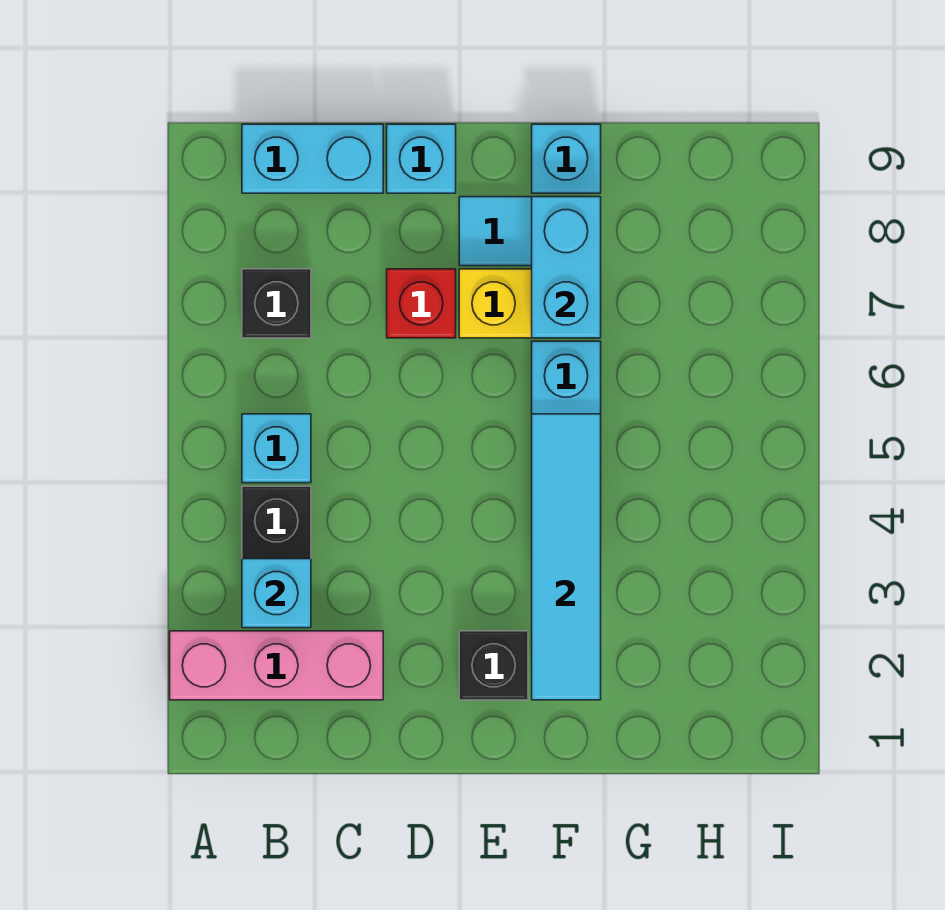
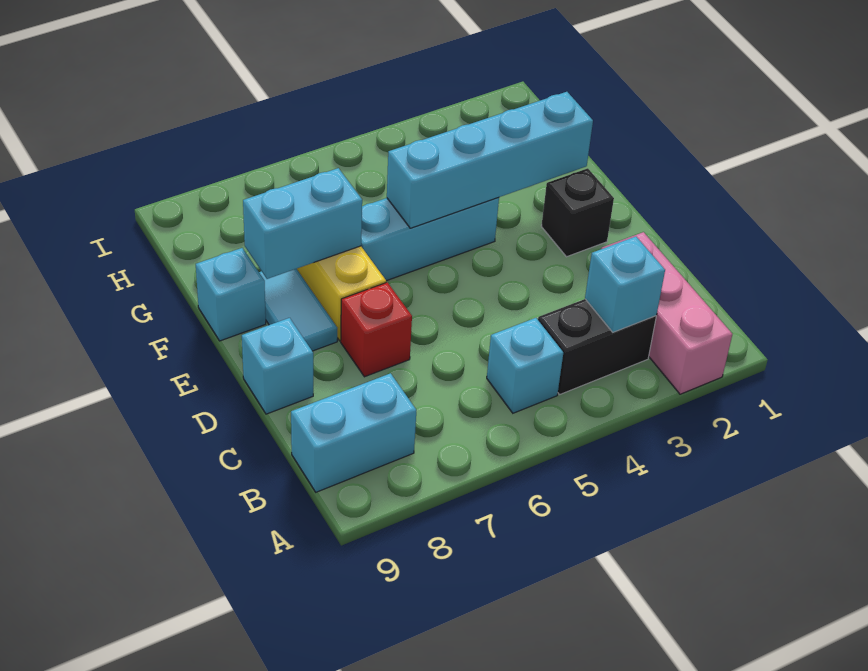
black brick B7 level 1 -> none
cyan brick B9:C9 level 1 -> cyan brick B8:B9 level 1
cyan tile F2:F5 level 2 -> cyan brick F2:F5 level 2

